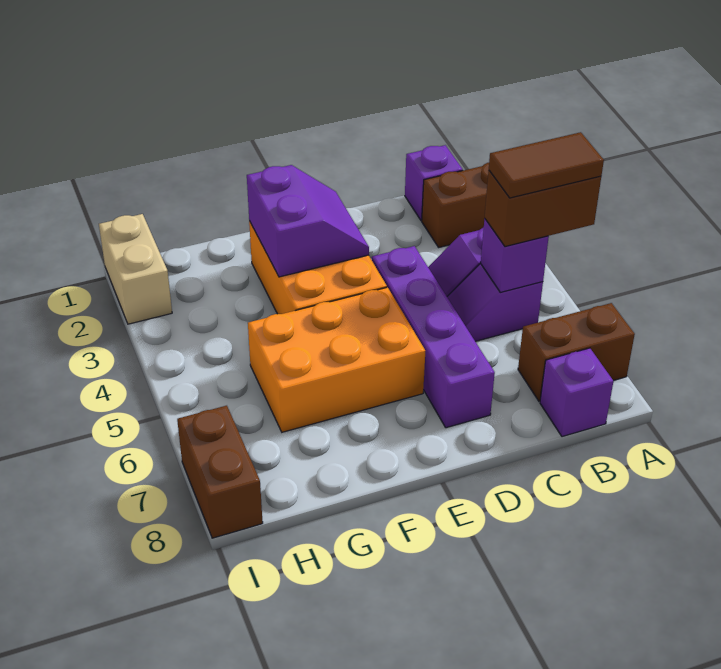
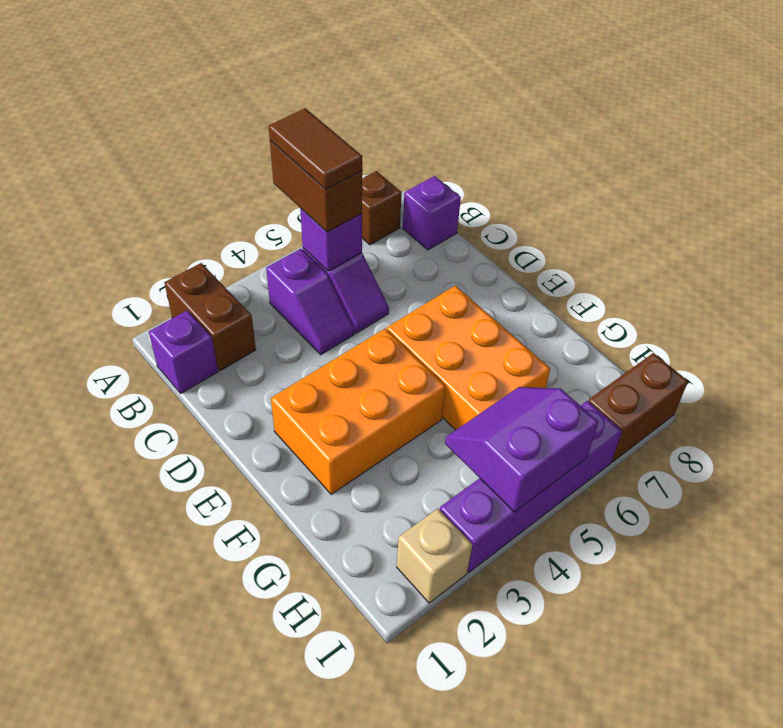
brown brick A7:B7 level 1 -> brown brick A7 level 1
purple brick D4:D7 level 1 -> purple brick I3:I6 level 1
purple slope E2:F3 level 2 top F -> purple slope H4:I5 level 2 top I
tan brick I1:I2 level 1 -> tan brick I2 level 1

